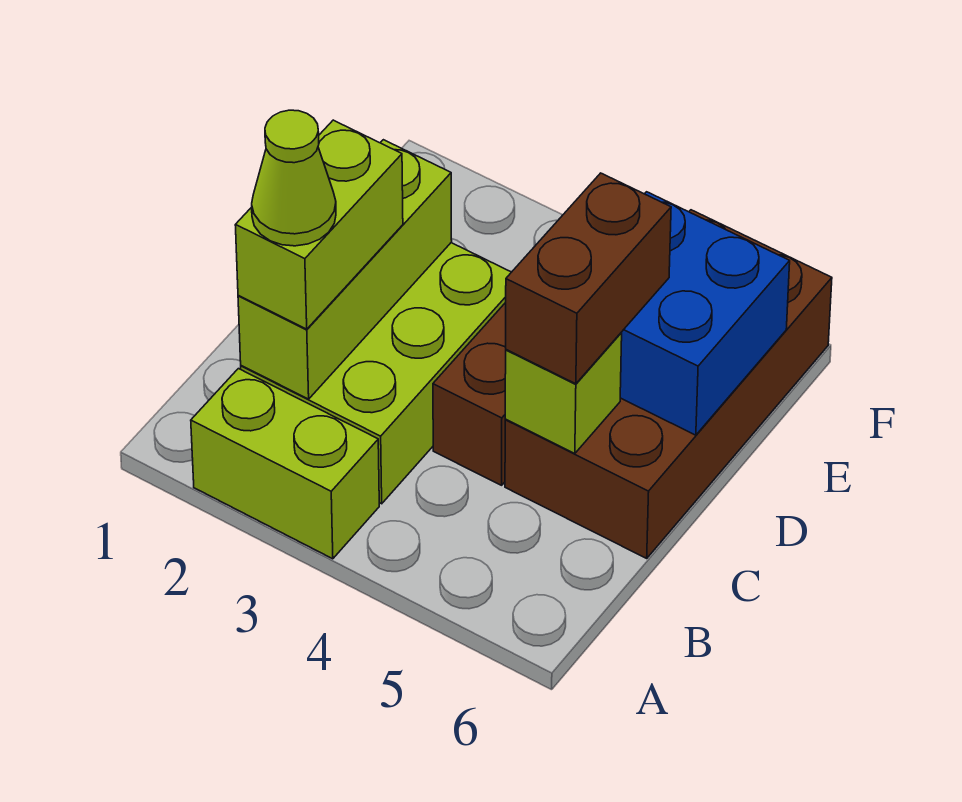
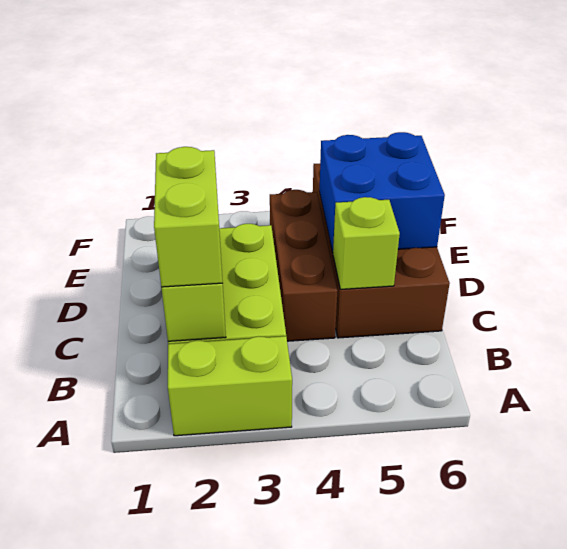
lime cone B2 level 4 -> none
brown brick C5:D5 level 3 -> none

